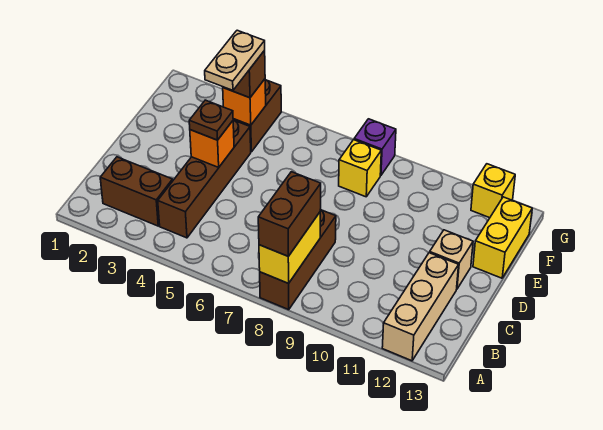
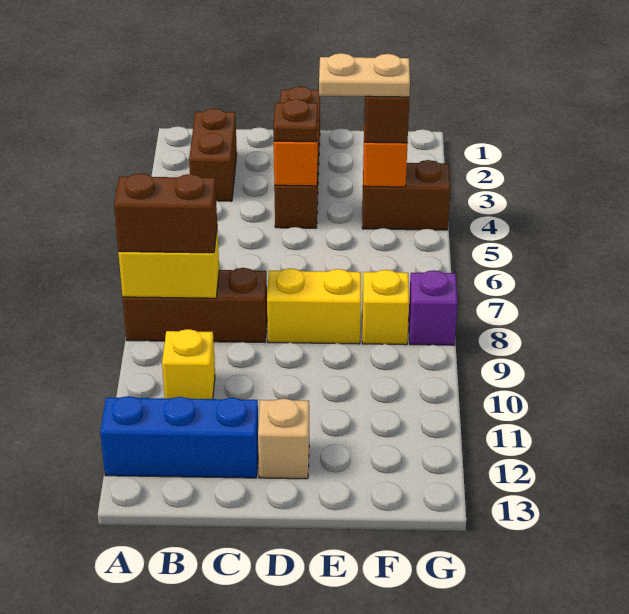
tan brick A12:C12 level 1 -> blue brick A12:C12 level 1
brown brick B4:E4 level 1 -> brown brick D1:D4 level 1
yellow brick E13:F13 level 1 -> yellow brick D8:E8 level 1
yellow brick G12 level 1 -> yellow brick B10 level 1

